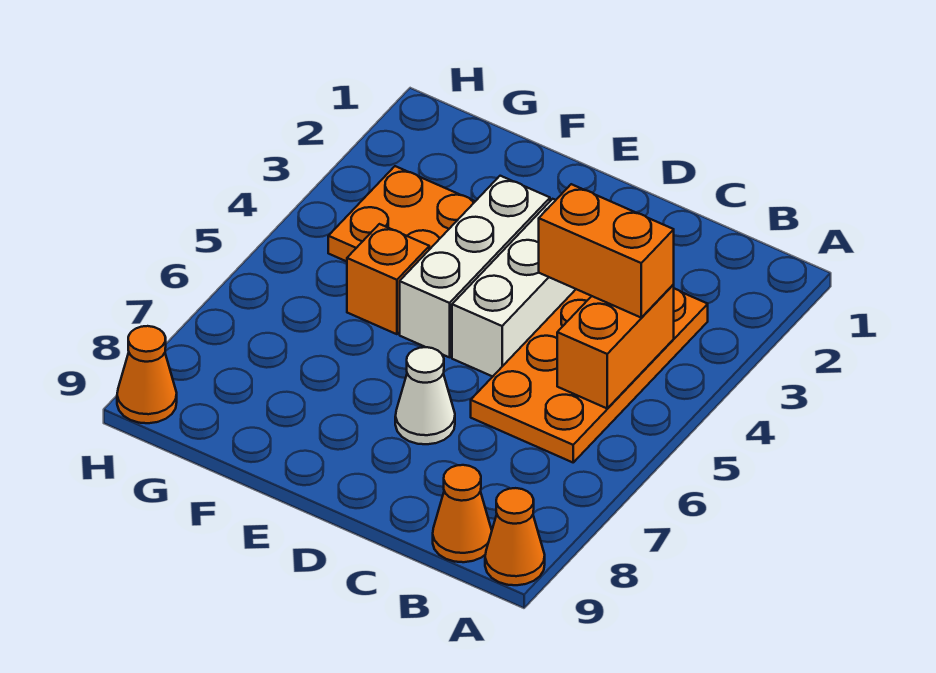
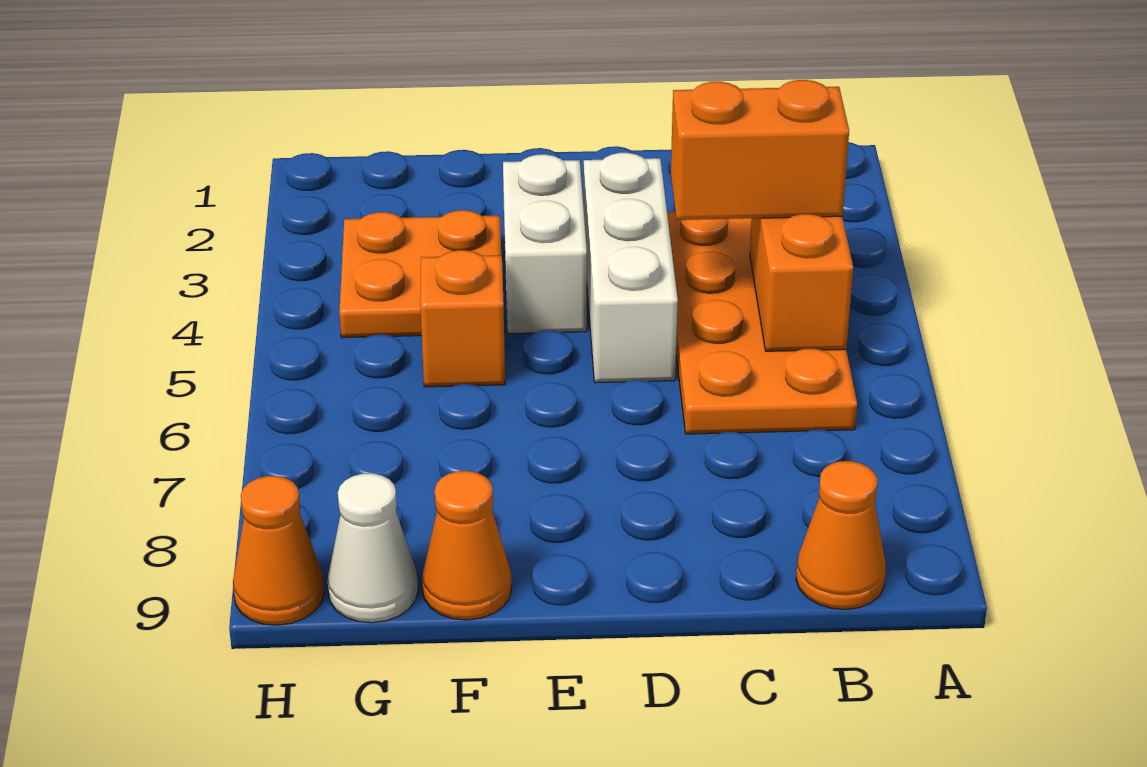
orange cone A9 level 1 -> orange cone F9 level 1
white cone D7 level 1 -> white cone G9 level 1
white brick E3:E5 level 1 -> white brick E3:E4 level 1

